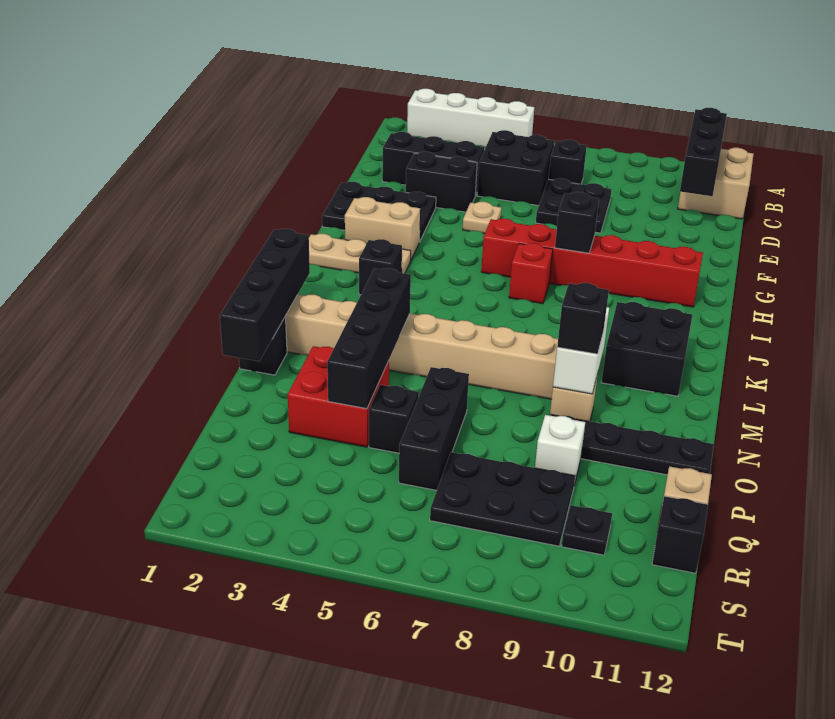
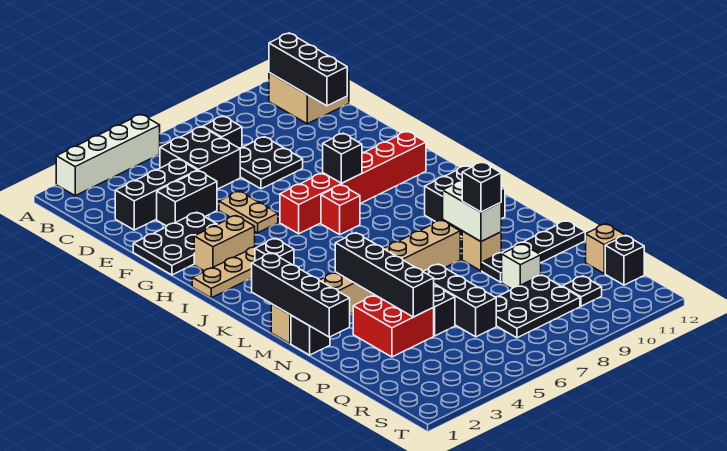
tan plate F5 level 1 -> tan plate F5:G5 level 1

